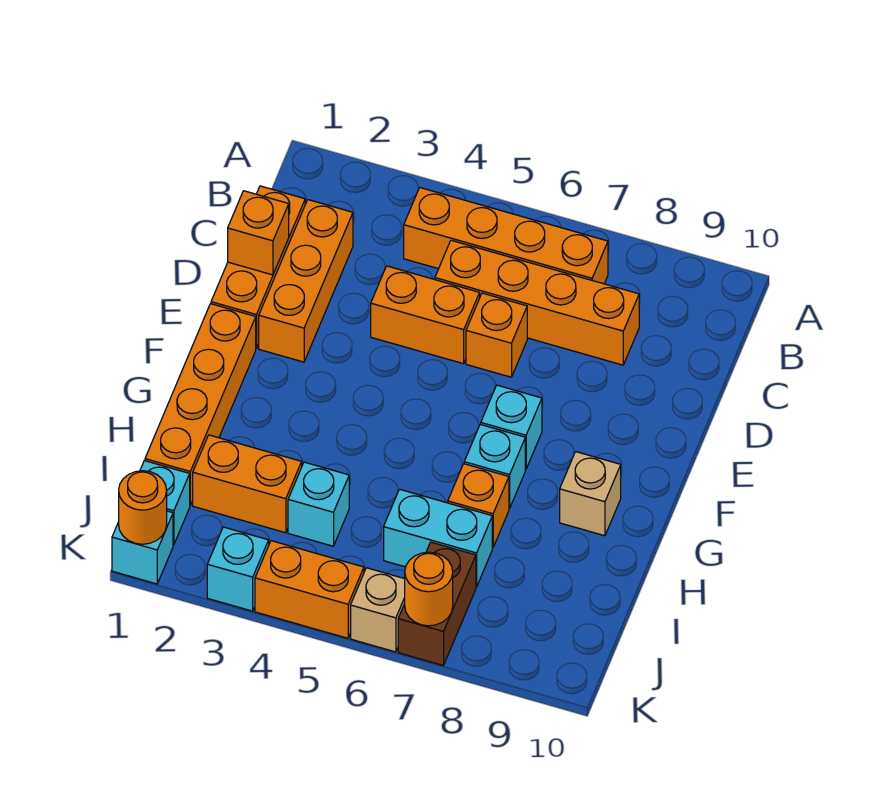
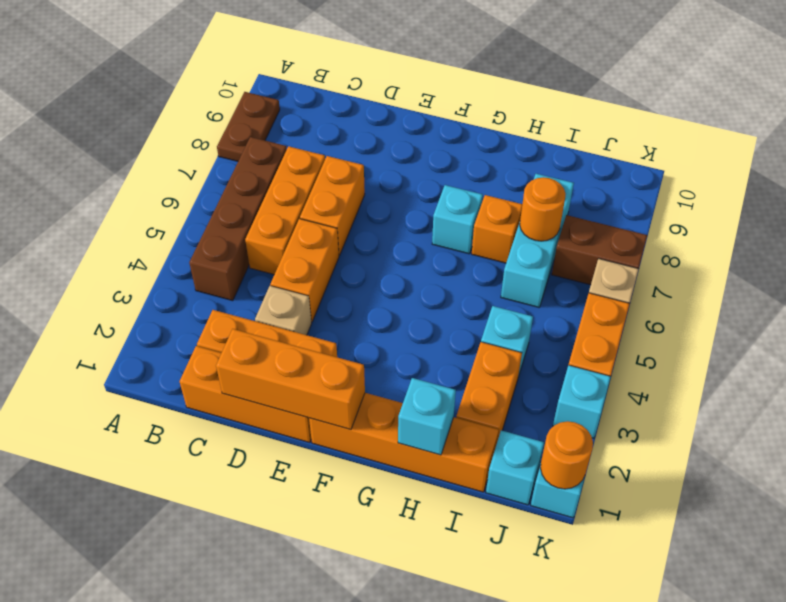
none -> brown plate A8:A9 level 1
orange brick B4:B7 level 1 -> brown brick B4:B7 level 1
orange brick C5:C8 level 1 -> orange brick C5:C7 level 1
orange brick D1 level 2 -> orange brick D1:F1 level 2
orange brick D6 level 1 -> orange brick D6:D7 level 1
cyan brick F7 level 1 -> cyan brick H1 level 2
tan brick G9 level 1 -> tan brick D3 level 1
cyan brick I6:I7 level 1 -> cyan brick I6:I8 level 1
orange round brick K7 level 2 -> orange round brick I7 level 2

